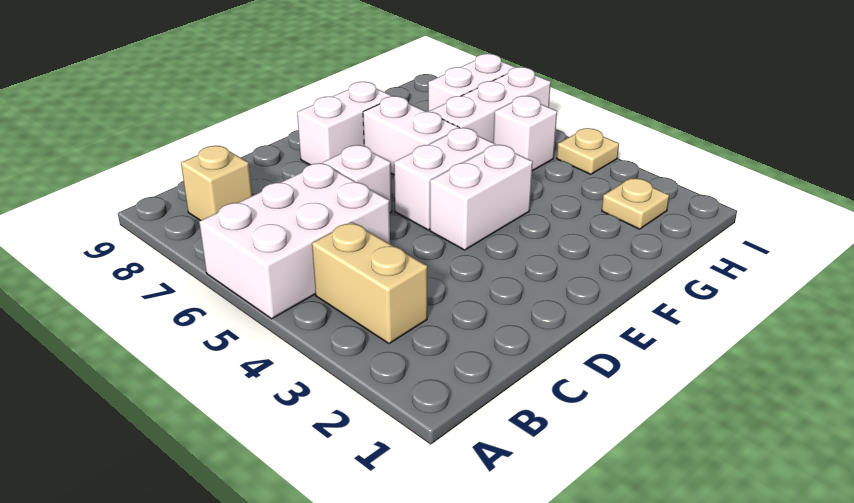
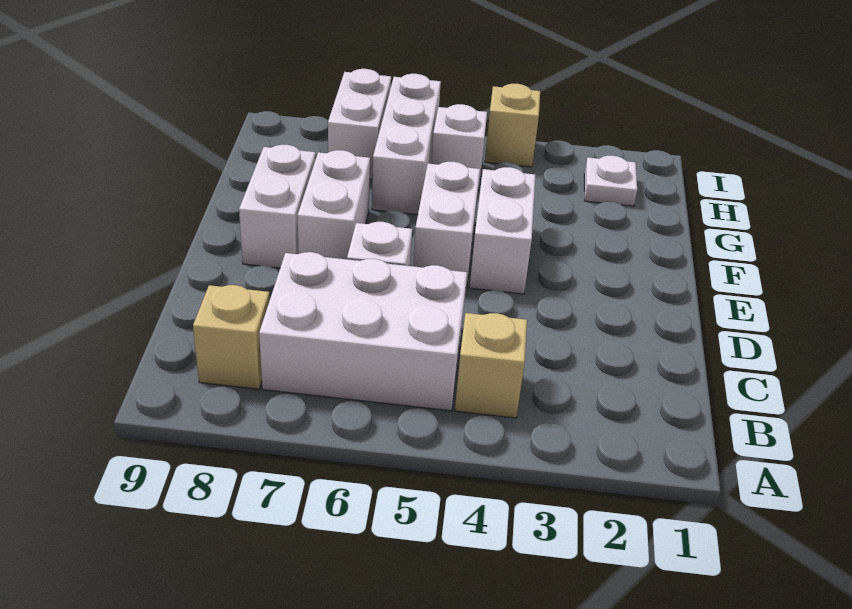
white brick A5:C6 level 1 -> white brick B5:C7 level 1
tan brick B3:B4 level 1 -> tan brick B4 level 1
white brick F6:F7 level 1 -> white brick E7:F7 level 1
tan plate H2 level 1 -> white plate H2 level 1
tan plate I4 level 1 -> tan brick I4 level 1

